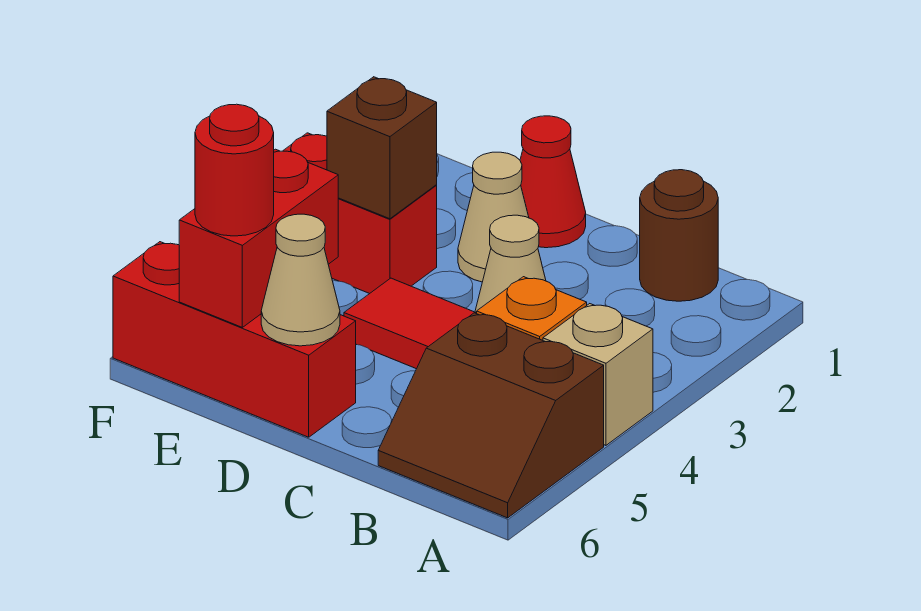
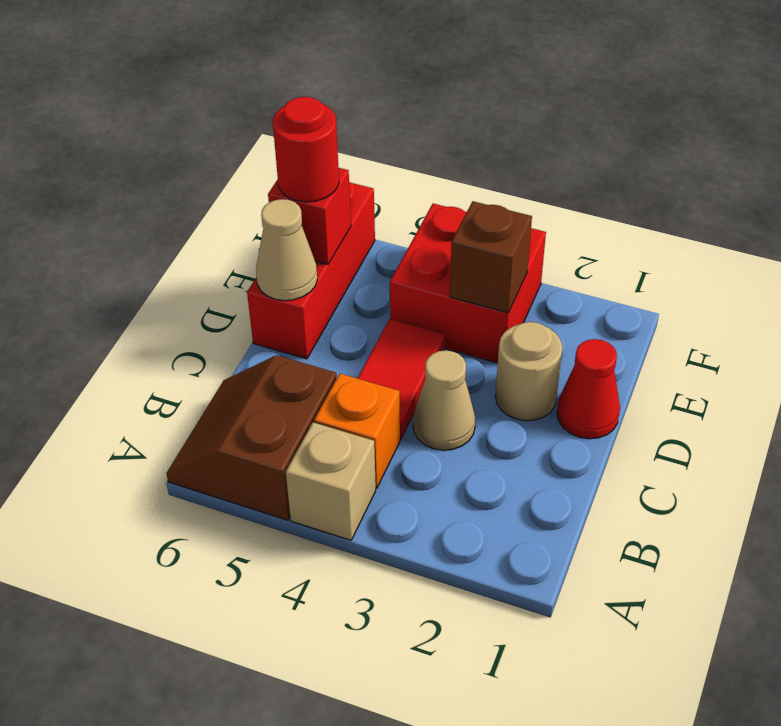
brown round brick B1 level 1 -> none
tan cone D2 level 1 -> tan round brick D2 level 1
red brick E3:F3 level 1 -> red brick E3:F4 level 1
red brick E5:E6 level 2 -> red brick E6 level 2

